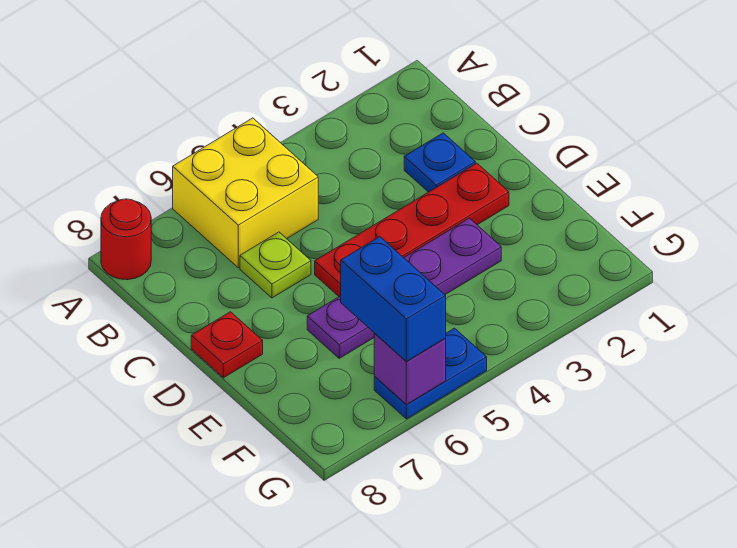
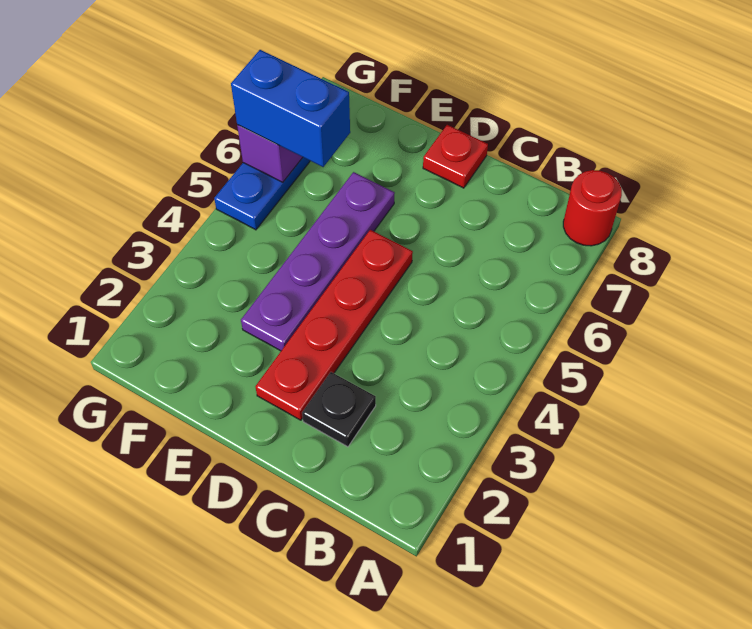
yellow brick A5:B6 level 1 -> none
blue plate C2 level 1 -> black plate C2 level 1
lime plate C6 level 1 -> none

